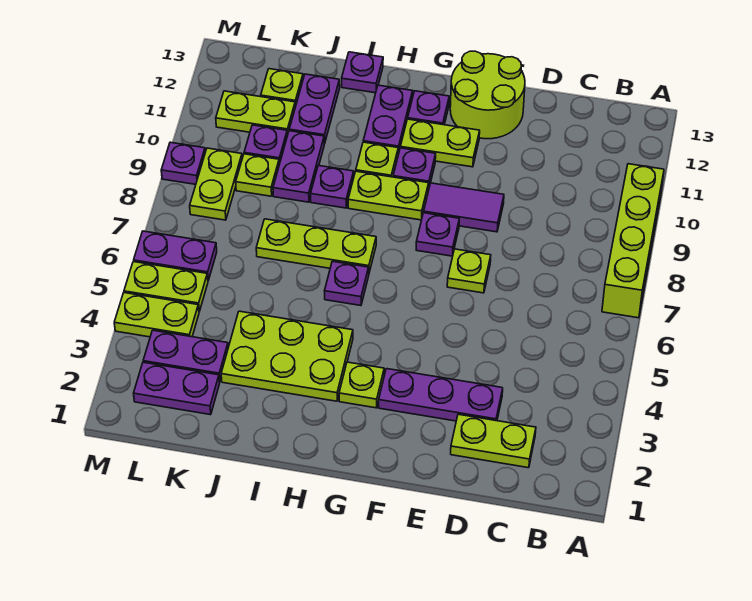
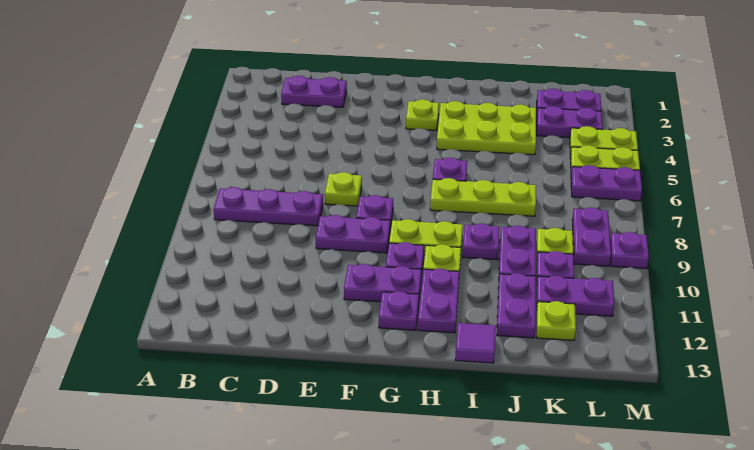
lime brick A7:A10 level 1 -> none
lime plate C2:D2 level 1 -> purple plate C2:D2 level 1
purple plate D3:F3 level 1 -> purple plate B8:D8 level 1
purple tile E9:F9 level 1 -> purple plate E9:F9 level 1
lime round brick E12:F13 level 1 -> none
lime plate F11:G11 level 1 -> purple plate F11:G11 level 1
purple plate I13 level 1 -> purple tile I13 level 1
lime plate K11:L11 level 1 -> purple plate K11:L11 level 1
lime plate L8:L9 level 1 -> purple plate L8:L9 level 1

